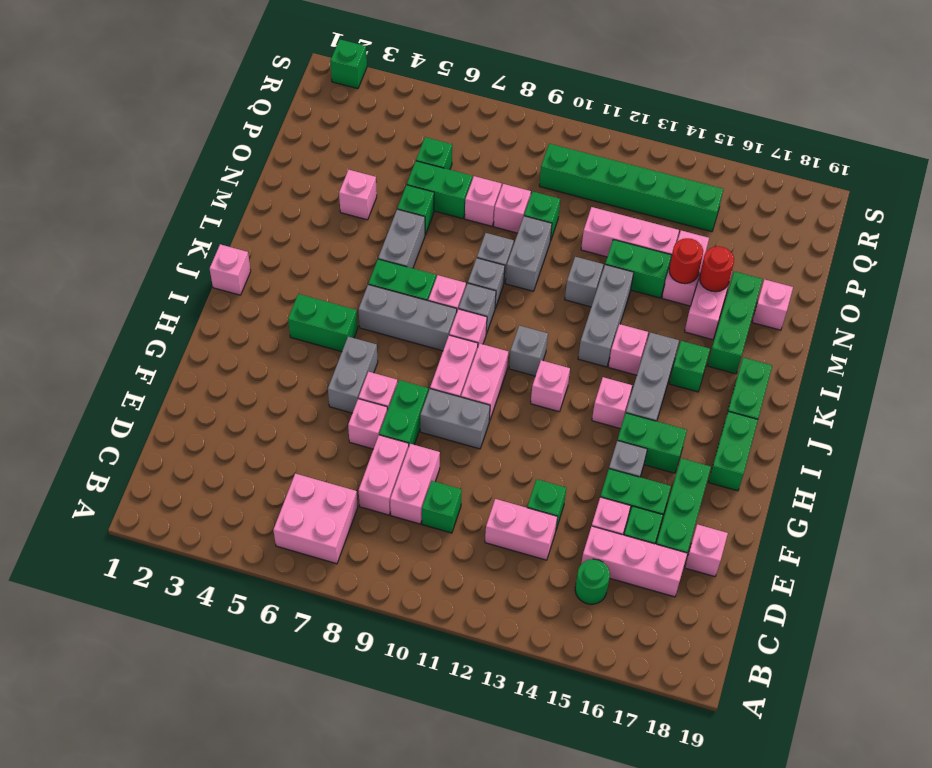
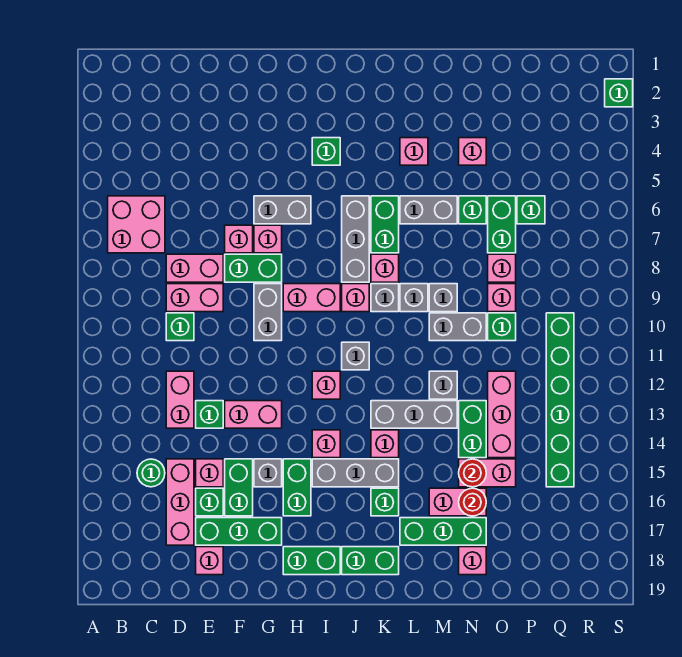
pink brick H10:I10 level 1 -> pink brick F13:G13 level 1
green brick I4:I5 level 1 -> green brick I4 level 1
pink brick J1 level 1 -> pink brick L4 level 1

